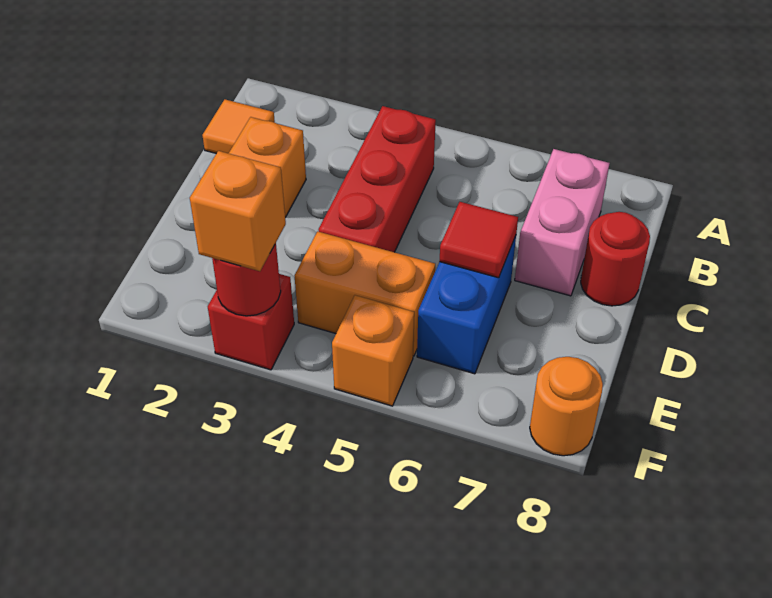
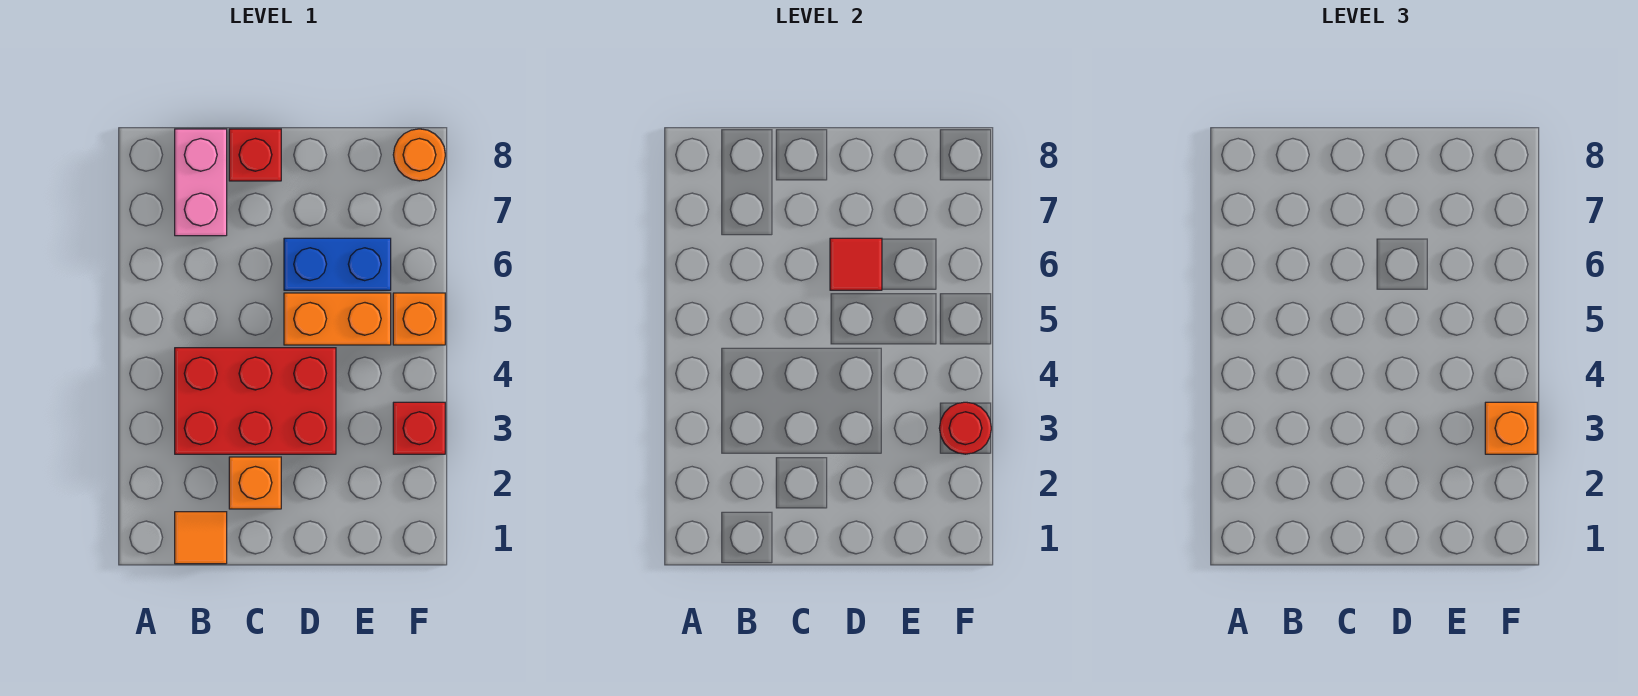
red brick B4:D4 level 1 -> red brick B3:D4 level 1
pink brick B7:C7 level 1 -> pink brick B7:B8 level 1
red round brick C8 level 1 -> red brick C8 level 1
orange brick E4:E5 level 1 -> orange brick D5:E5 level 1

